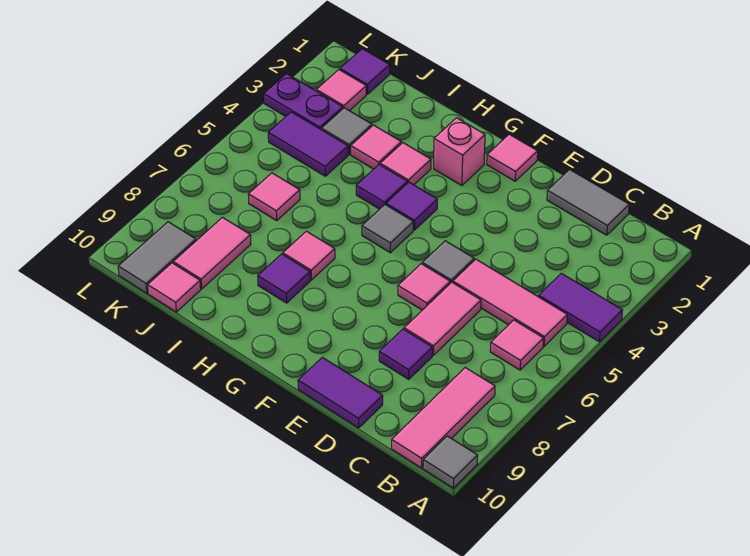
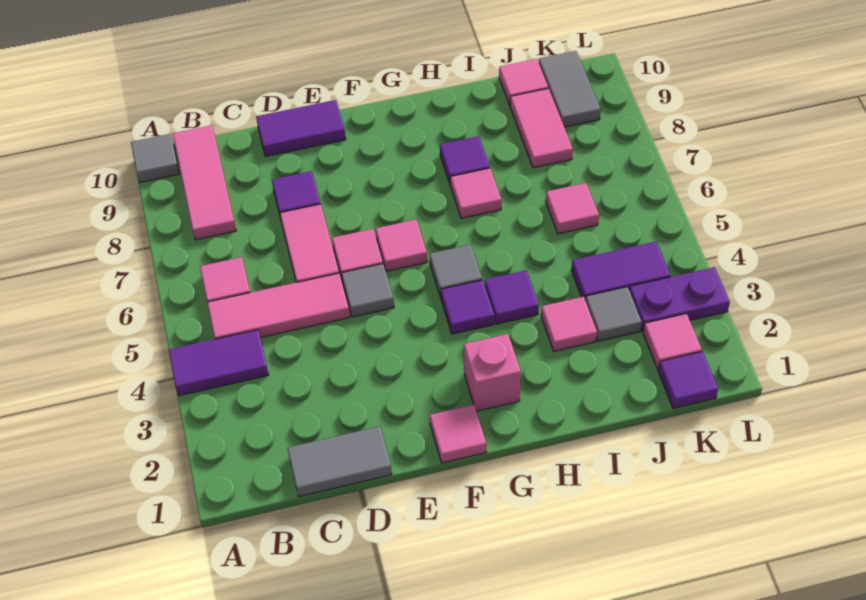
pink tile H3 level 1 -> pink tile F6 level 1

